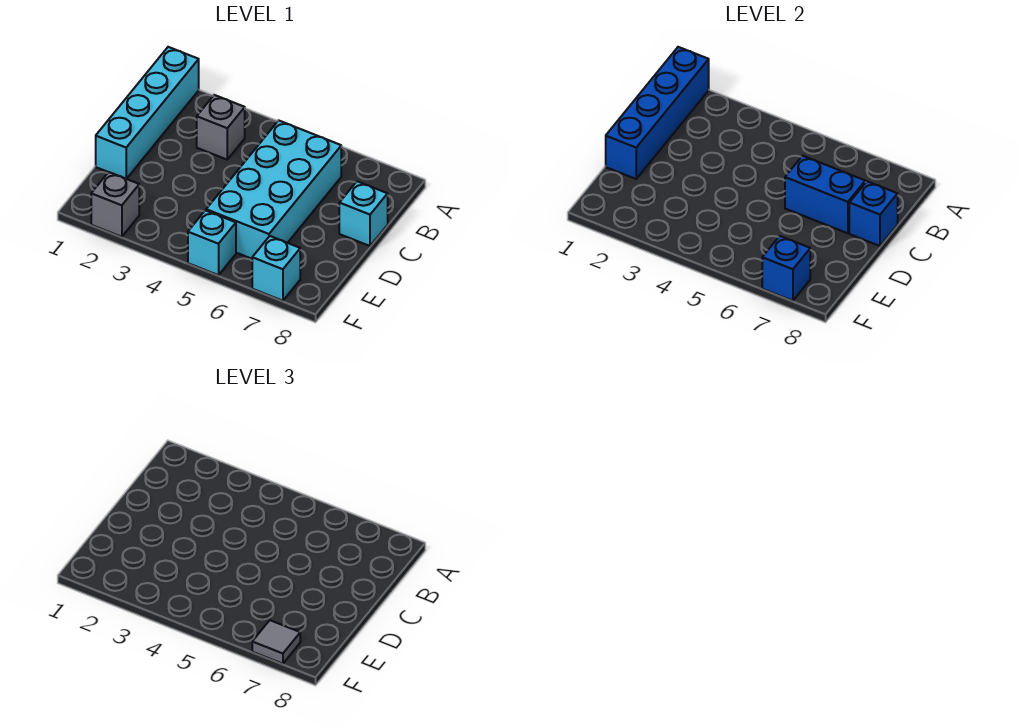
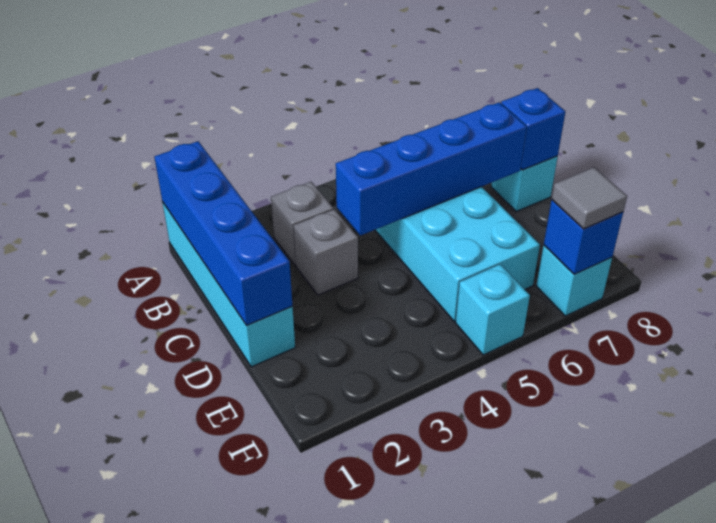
blue brick C6:C7 level 2 -> blue brick C4:C7 level 2
grey brick F2 level 1 -> grey brick C3 level 1

